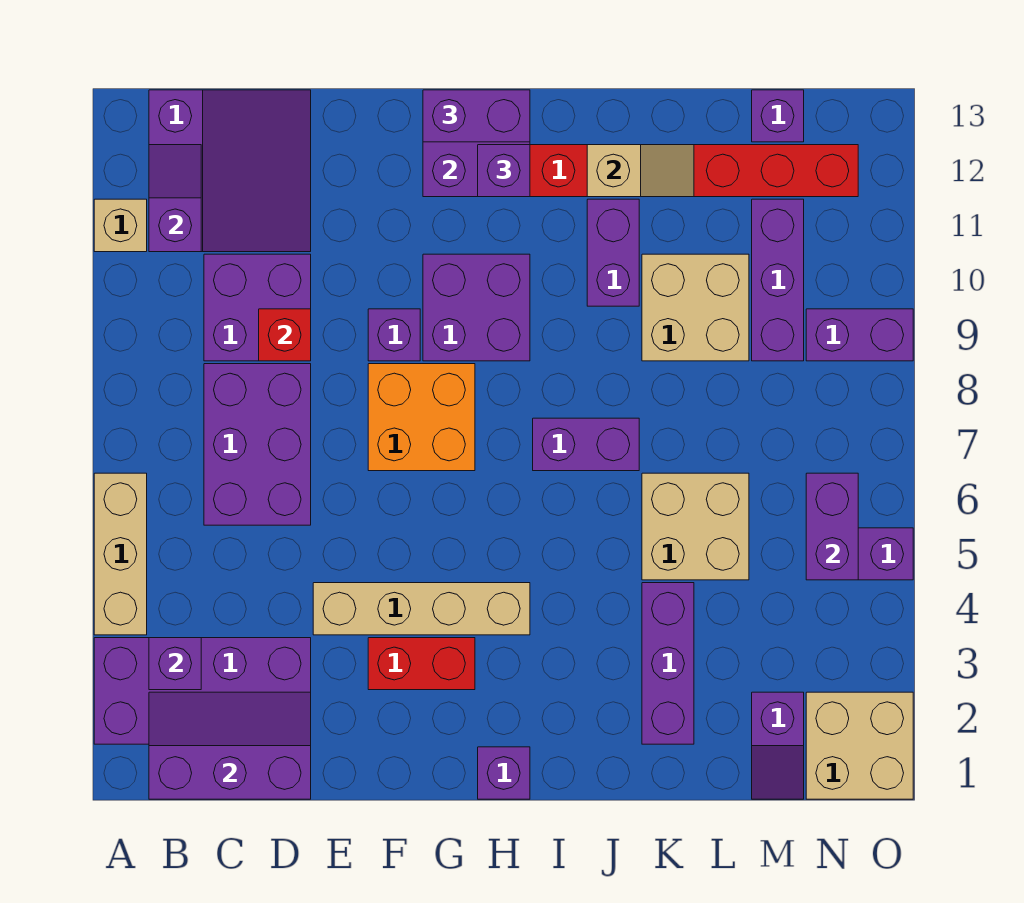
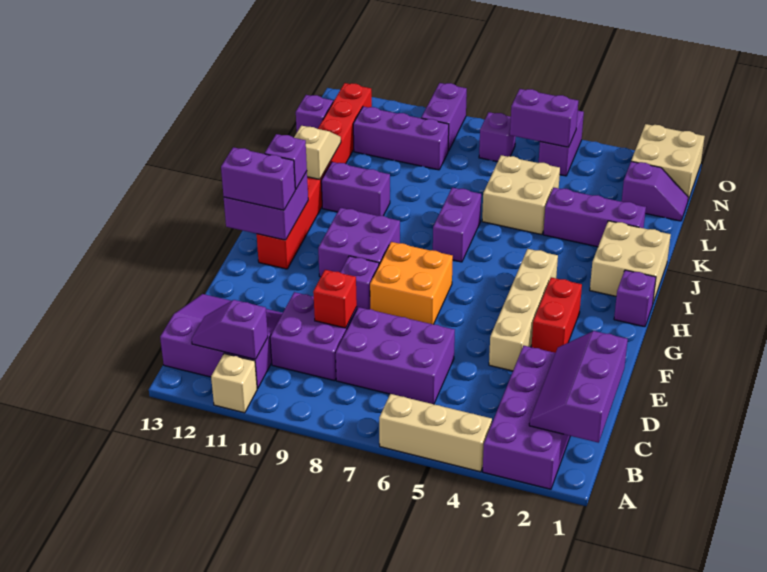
purple brick B3 level 2 -> purple brick N7 level 1
purple brick G13:H13 level 3 -> purple brick G12:G13 level 3
tan brick K9:L10 level 1 -> tan brick I1:J2 level 1

